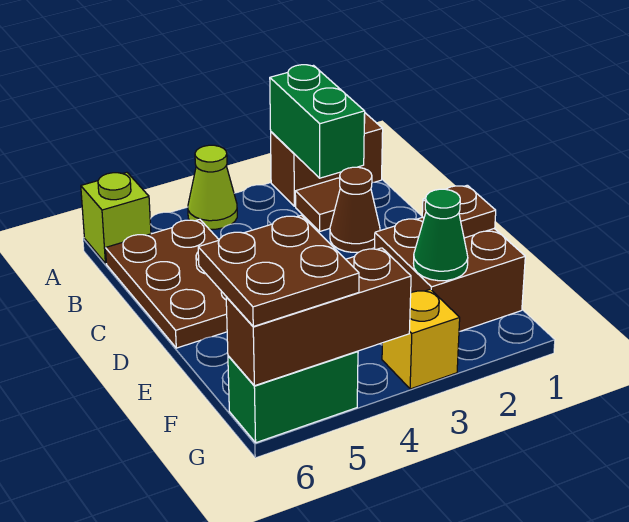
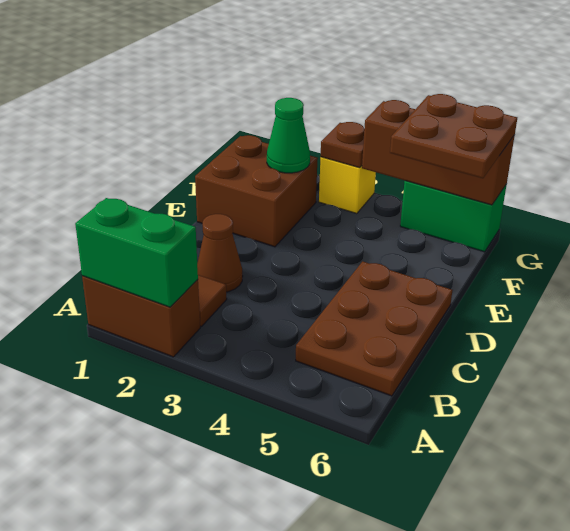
green brick A2:B2 level 2 -> green brick A1:A2 level 2
lime cone A4 level 1 -> none
lime brick A6 level 1 -> none
brown plate E1 level 2 -> brown plate G3 level 2

